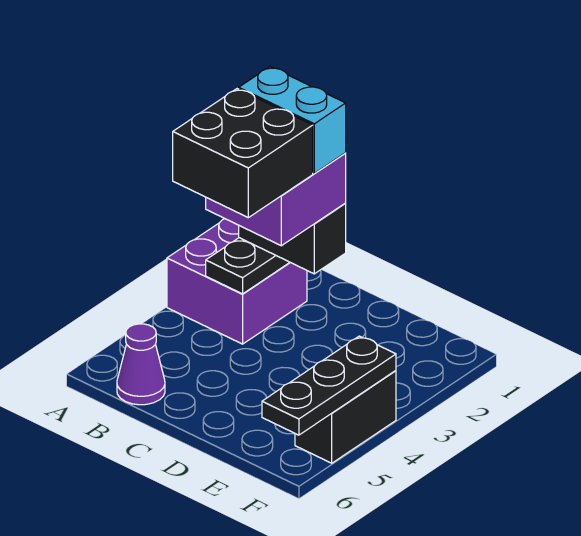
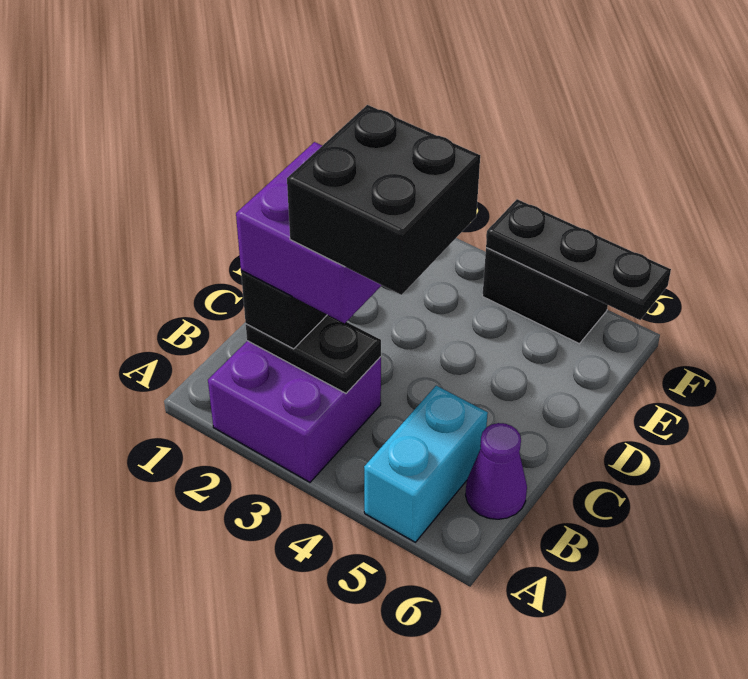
cyan brick B2:C2 level 5 -> cyan brick A5:B5 level 1

